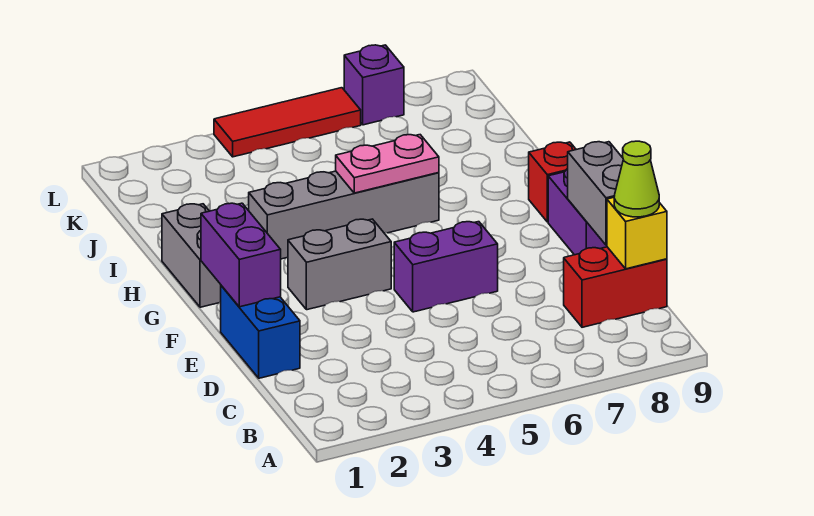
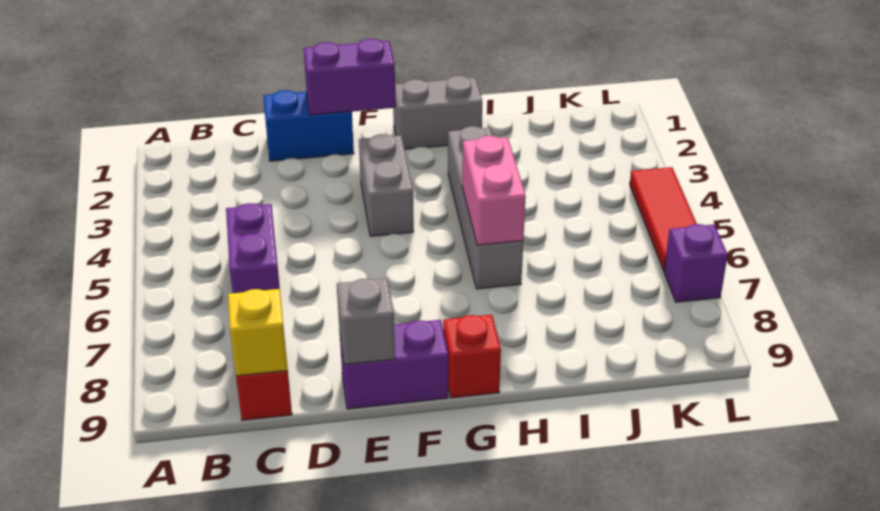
lime cone C9 level 3 -> none
grey brick D9:E9 level 2 -> grey brick E9 level 2
purple brick E5:E6 level 1 -> purple brick C5:C6 level 1
pink plate H5:H6 level 2 -> pink brick H5:H6 level 2

